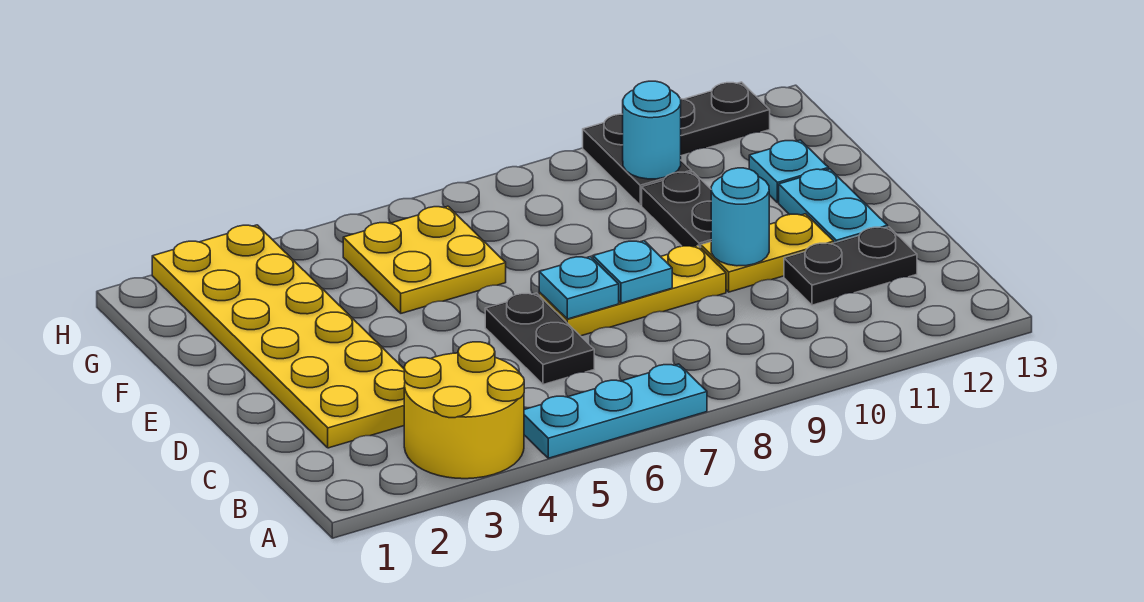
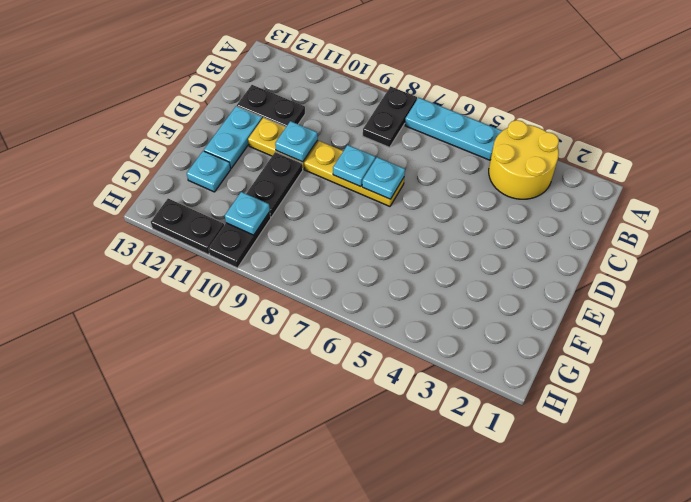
yellow plate C2:H3 level 1 -> none
black plate C6:D6 level 1 -> black plate A8:B8 level 1
cyan round brick D10 level 2 -> cyan plate D10 level 2
yellow plate F5:G6 level 1 -> none
cyan round brick G10 level 2 -> cyan plate G10 level 2

